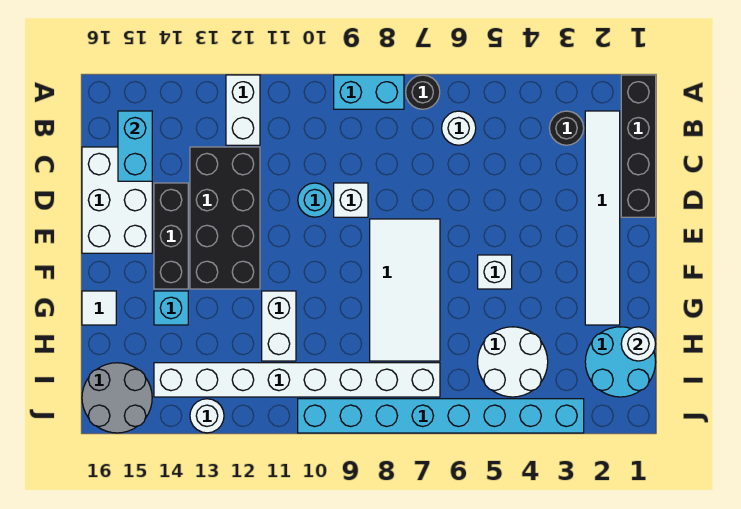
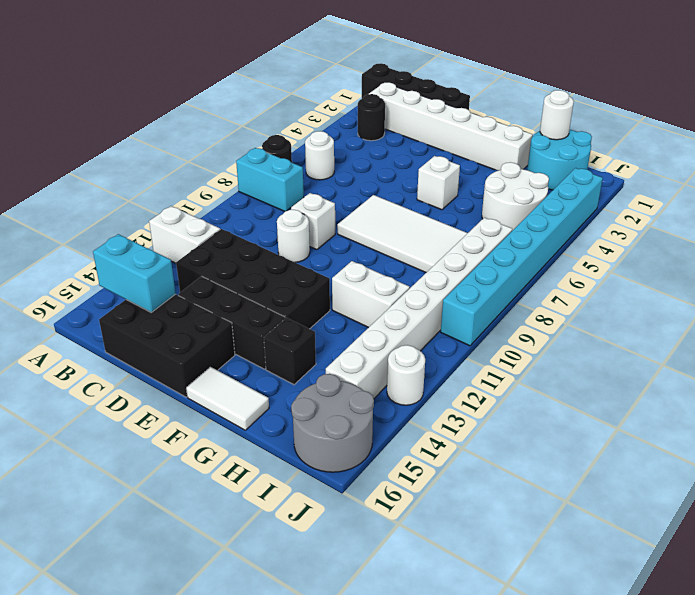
cyan brick A8:A9 level 1 -> cyan brick A8:B8 level 1
white tile B2:G2 level 1 -> white brick B2:G2 level 1
white brick C15:E16 level 1 -> black brick C15:E16 level 1
cyan round brick D10 level 1 -> white round brick D10 level 1
cyan brick G14 level 1 -> black brick G14 level 1
white tile G16 level 1 -> white tile F16:G16 level 1

